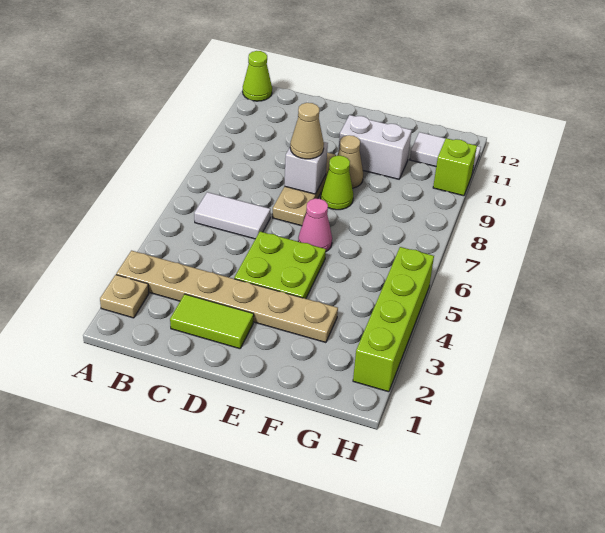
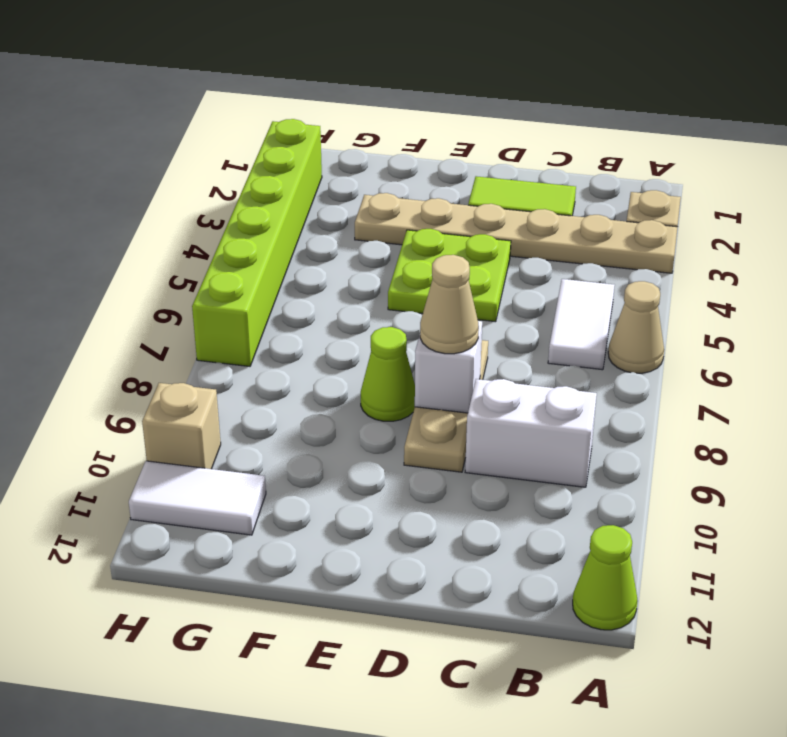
white tile B6:C6 level 1 -> white tile B5:B6 level 1
pink cone E6 level 1 -> none
tan cone E9 level 1 -> tan cone A6 level 1
white brick E10:F10 level 1 -> white brick B9:C9 level 1
lime brick H2:H5 level 1 -> lime brick H2:H7 level 1
lime brick H10 level 1 -> tan brick H10 level 1

